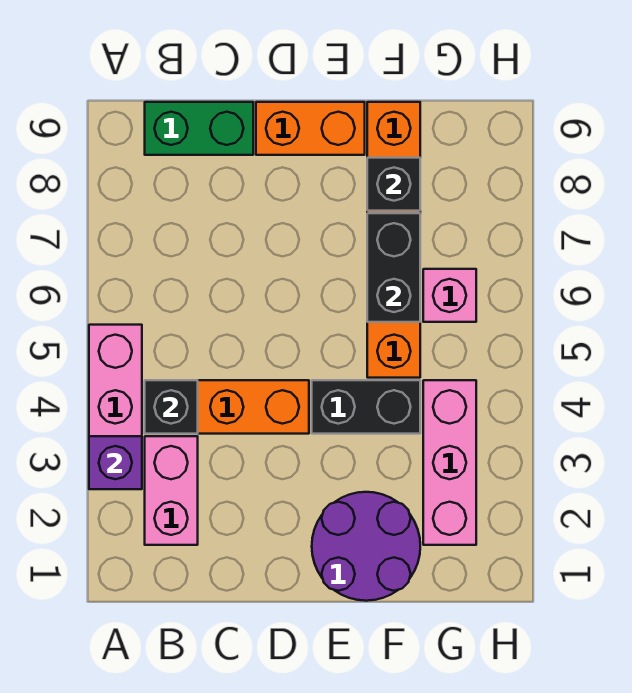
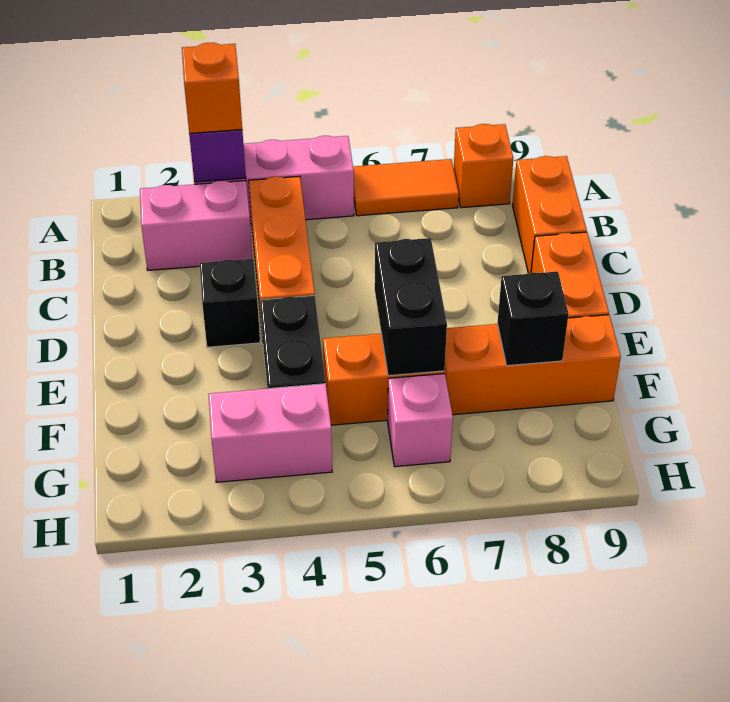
none -> orange brick A3 level 3
none -> orange tile A6:A7 level 1
none -> orange brick A8 level 1
black brick B4 level 2 -> black brick D3 level 1
green brick B9:C9 level 1 -> orange brick B9:C9 level 1
purple round brick E1:F2 level 1 -> none
black brick F6:F7 level 2 -> black brick E6:F6 level 2
pink brick G2:G4 level 1 -> pink brick G3:G4 level 1

